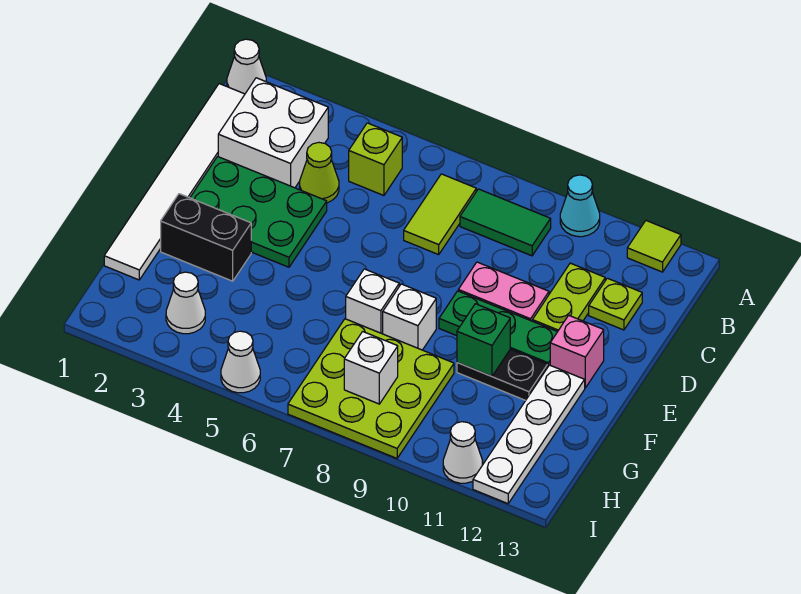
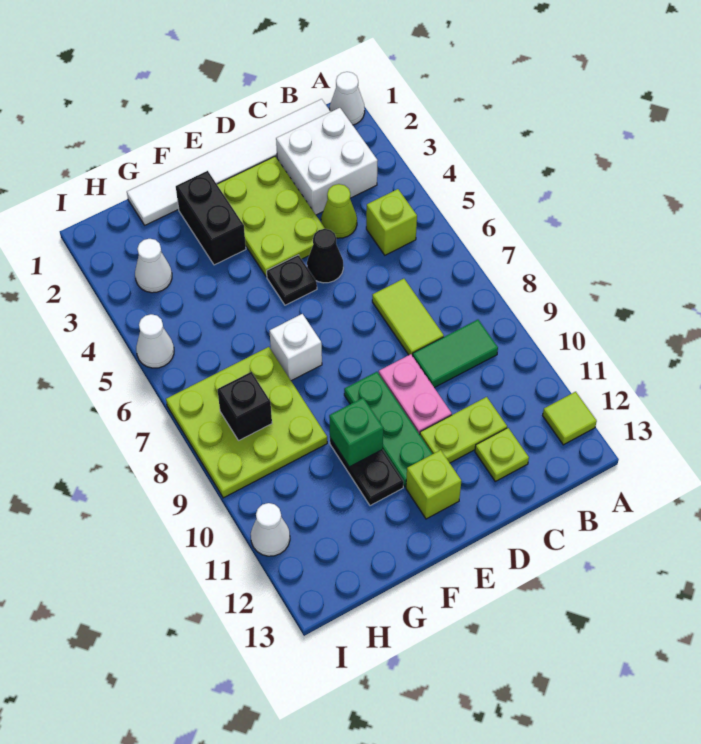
cyan cone A10 level 1 -> none
lime tile B7:C7 level 1 -> lime tile C7:C8 level 1
green tile B8:B9 level 1 -> green tile B9:C9 level 1
green plate D2:E4 level 1 -> lime plate D2:E4 level 1
none -> black cone D5 level 1
none -> black plate E5 level 1
pink brick E12 level 1 -> lime brick E12 level 1
white brick F8 level 1 -> none
white plate F12:I12 level 1 -> none
white brick H8 level 2 -> black brick H8 level 2

